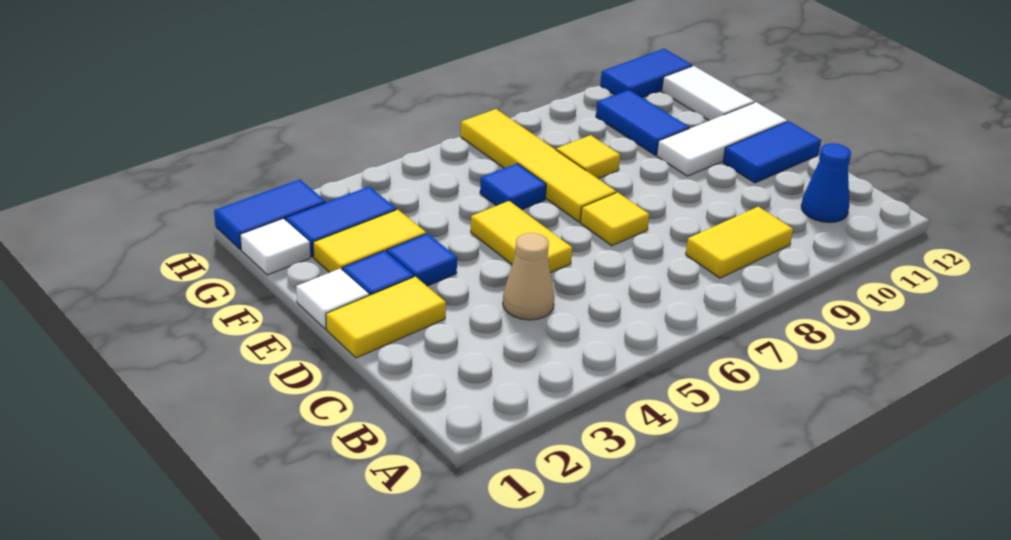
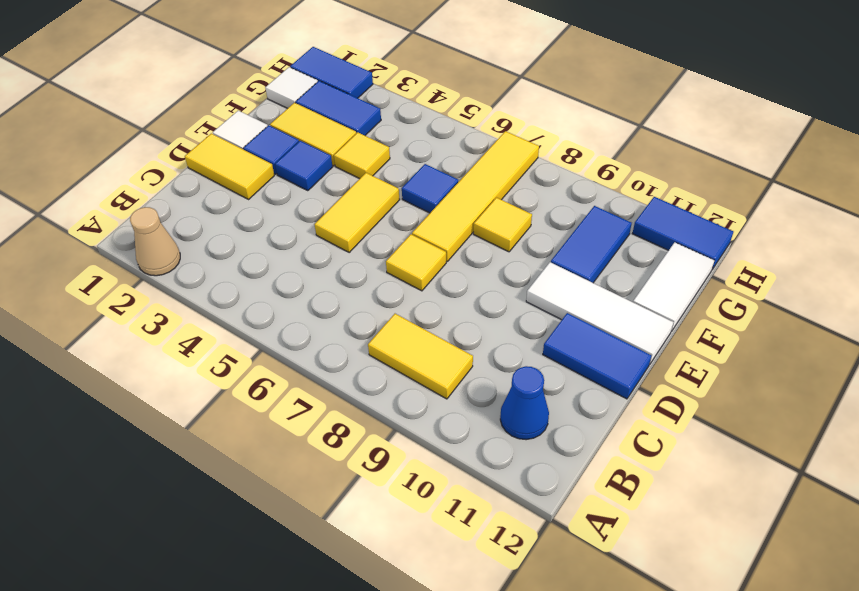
tan cone C4 level 1 -> tan cone A2 level 1
none -> yellow tile F4 level 1

